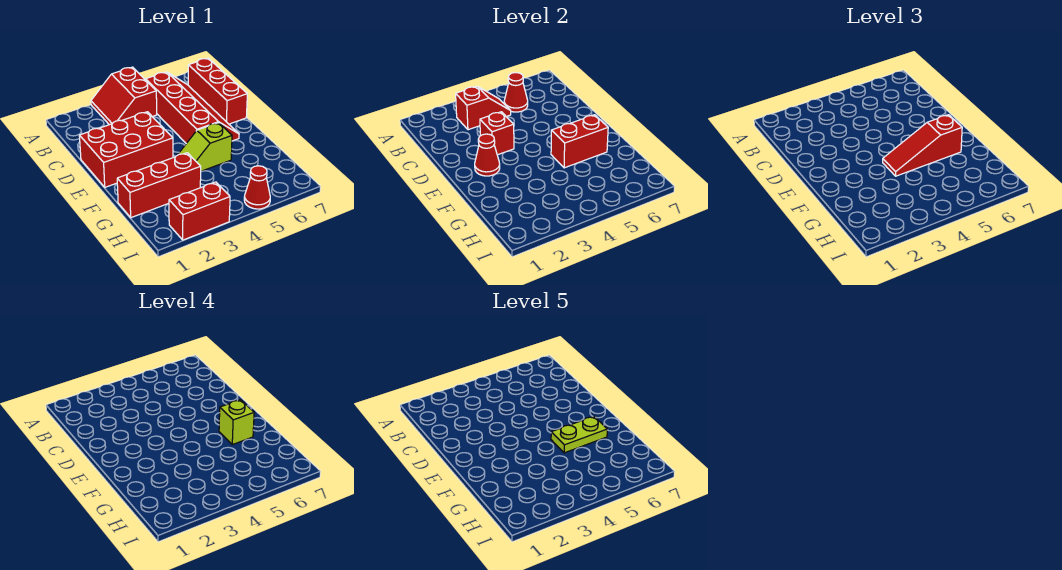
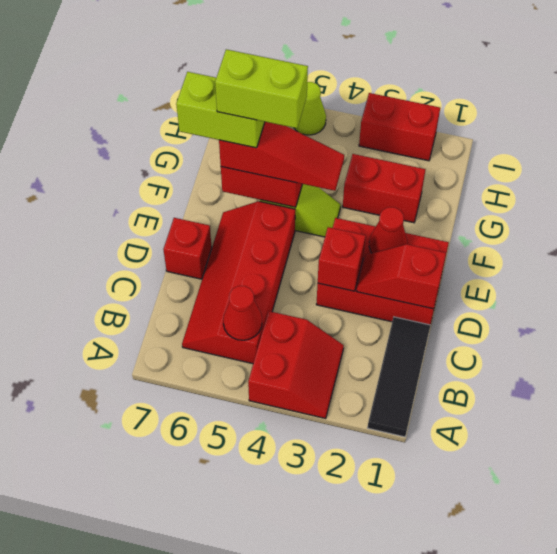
none -> black tile A1:C1 level 1
red slope B3:B4 level 2 top 3 -> red slope D1:D2 level 2 top 1
red brick B7:D7 level 1 -> red brick D7 level 1
lime plate F5:F6 level 5 -> lime brick F5:F6 level 5
lime brick F6 level 4 -> lime brick F6:F7 level 4
red brick G1:G3 level 1 -> red brick G2:G3 level 1
red cone I5 level 1 -> lime cone I5 level 1

